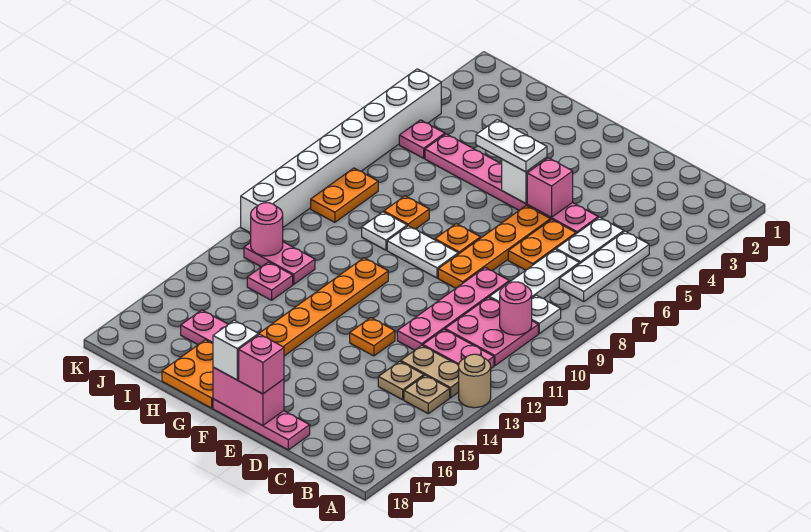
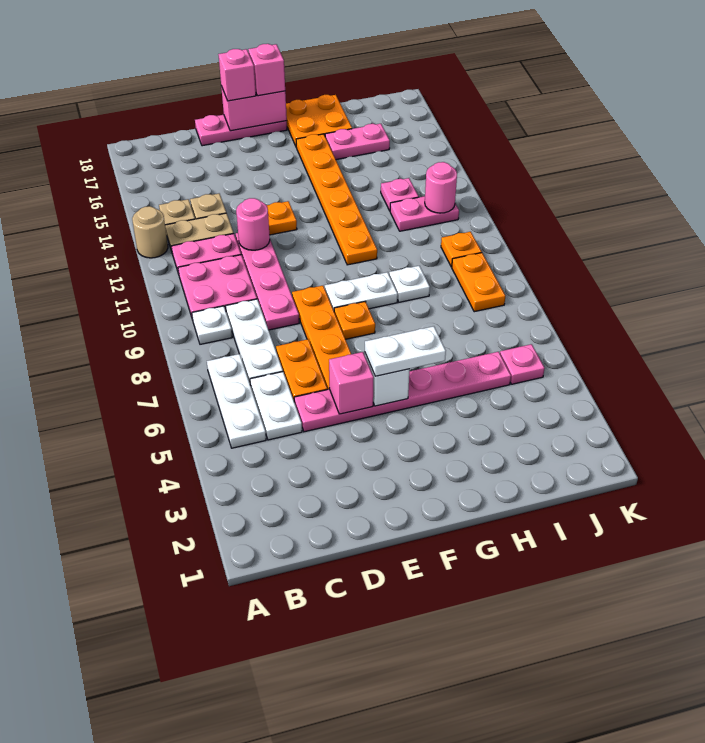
pink round brick B10 level 2 -> pink round brick D12 level 2
white brick F18 level 3 -> pink brick F18 level 3
orange plate H8 level 1 -> orange plate J10 level 1
white brick K4:K11 level 1 -> none

